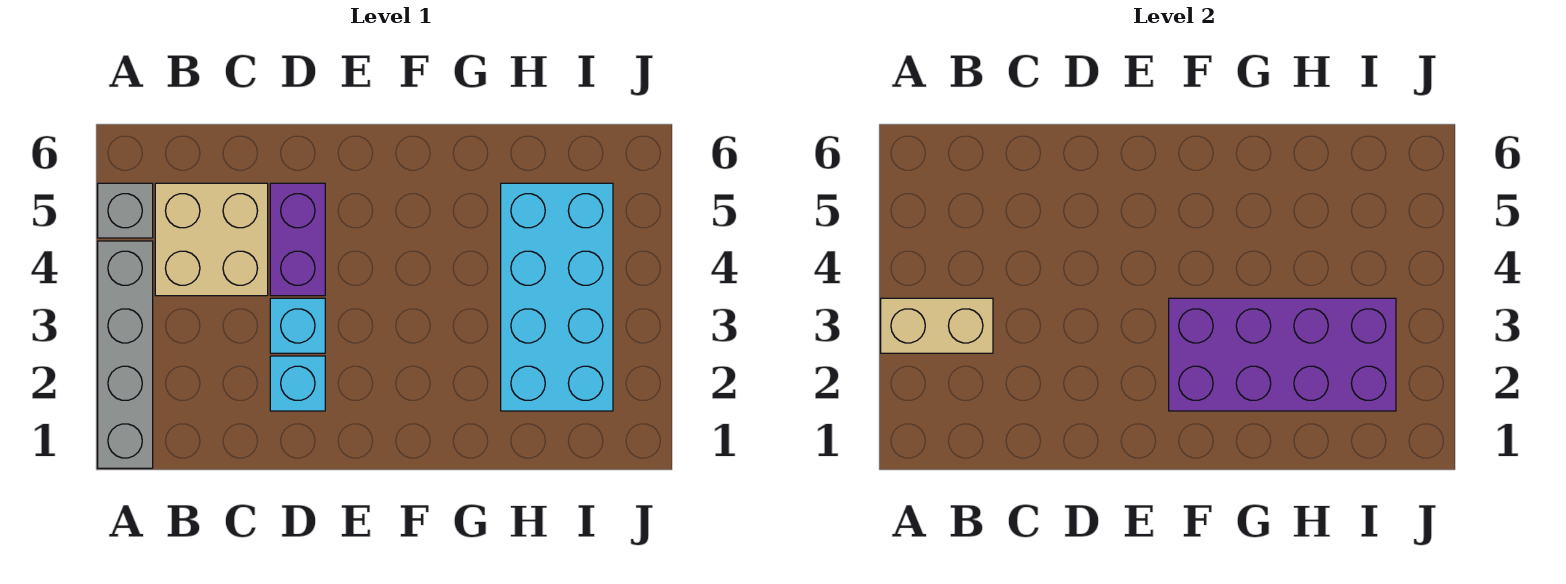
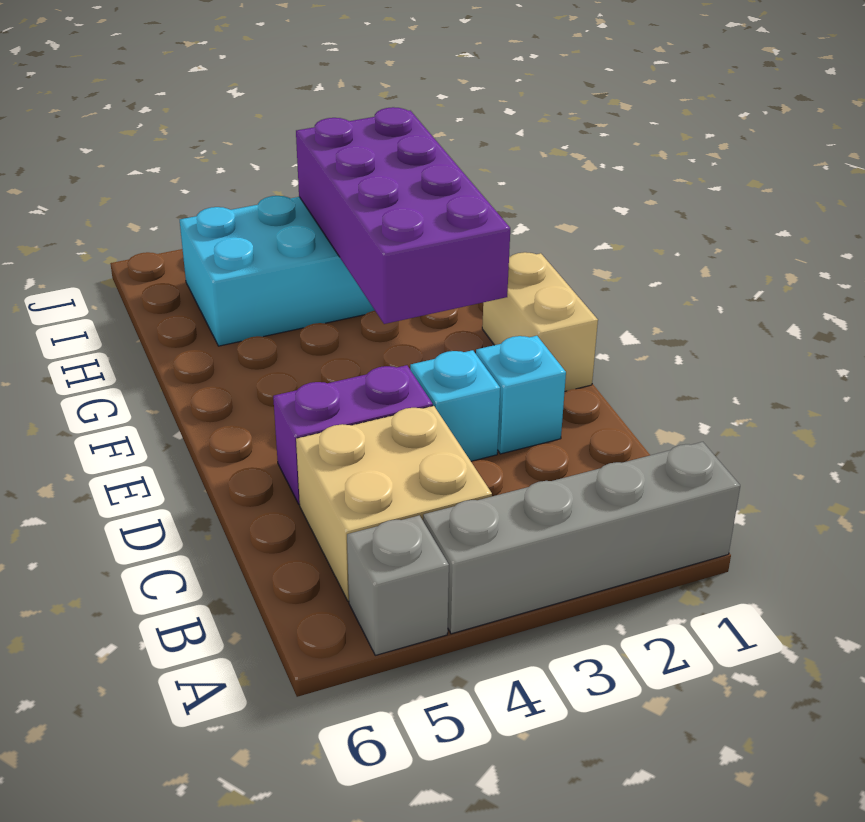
tan brick A3:B3 level 2 -> tan brick E1:F1 level 1

